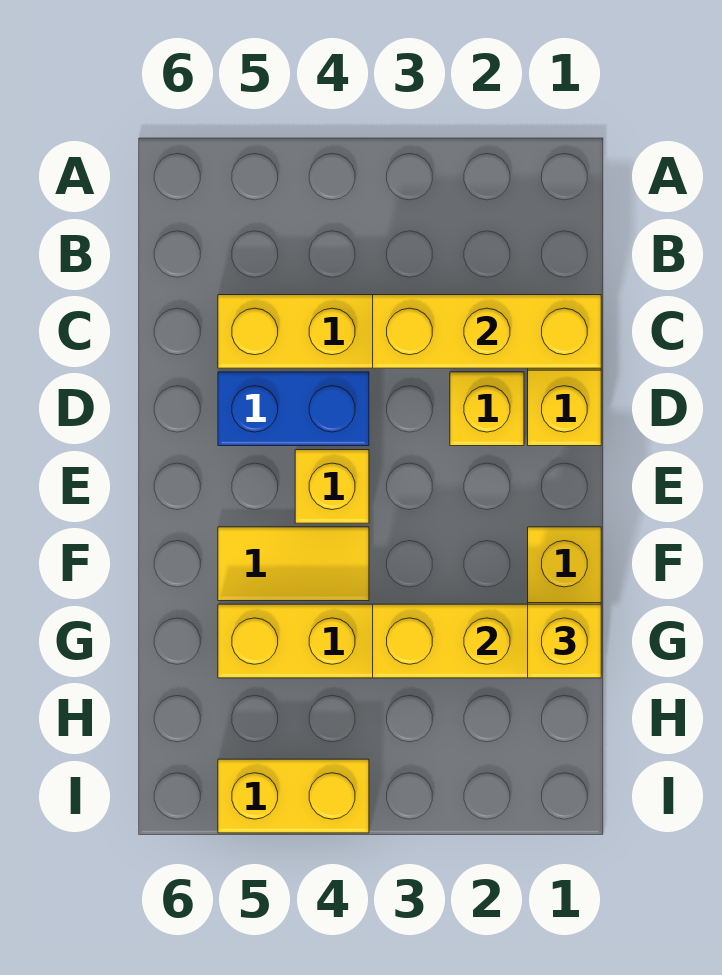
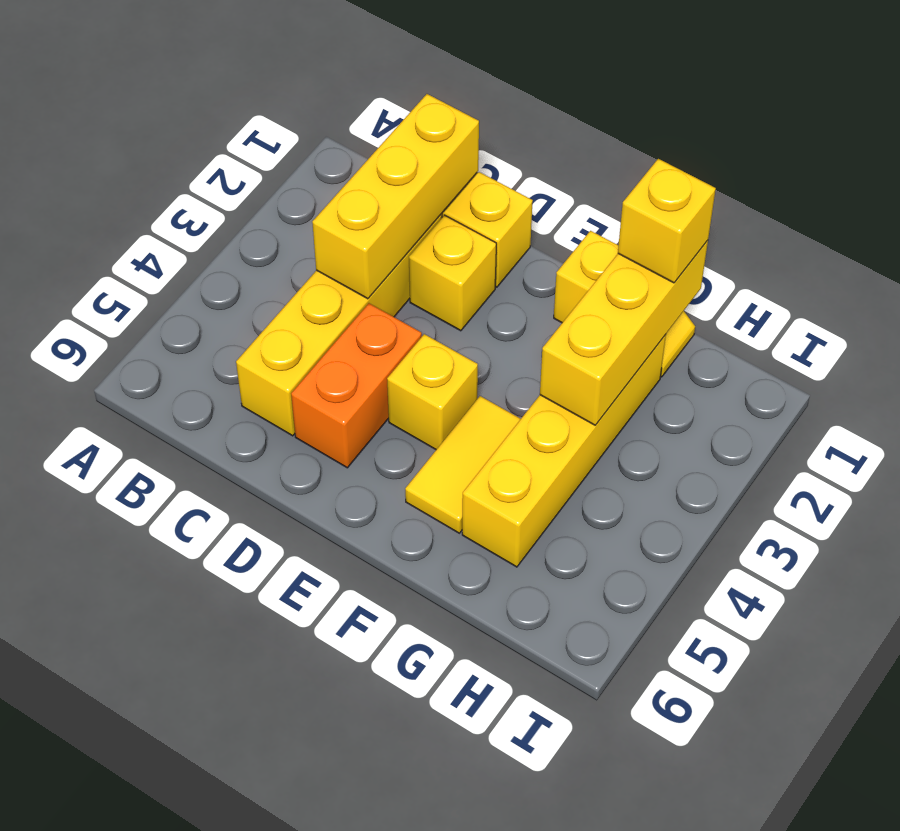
blue brick D4:D5 level 1 -> orange brick D4:D5 level 1
yellow brick I4:I5 level 1 -> none

